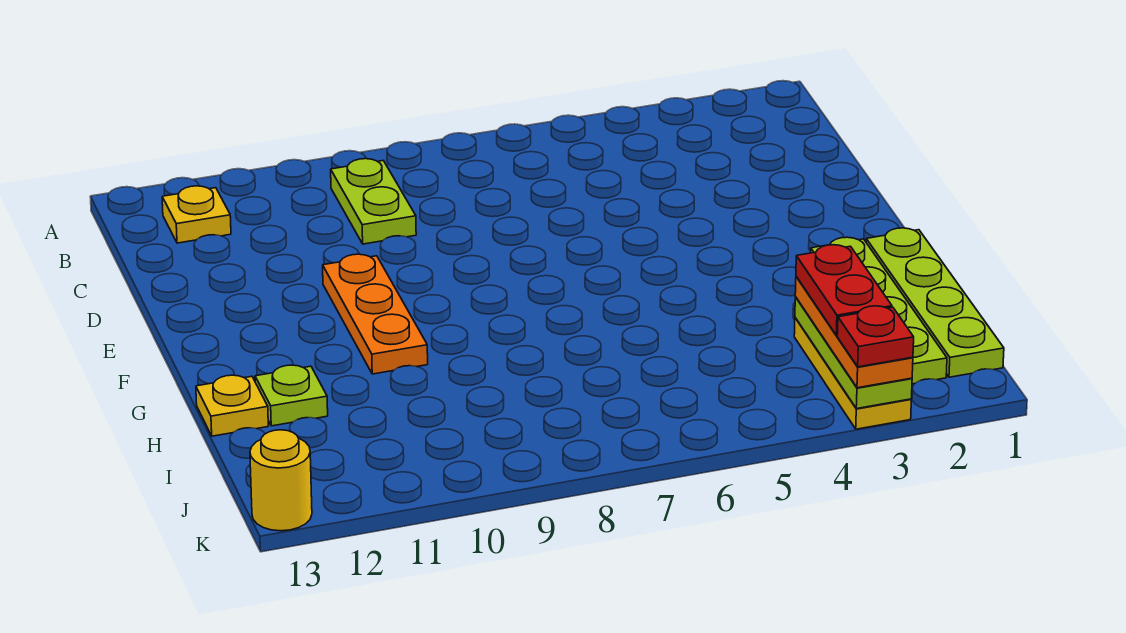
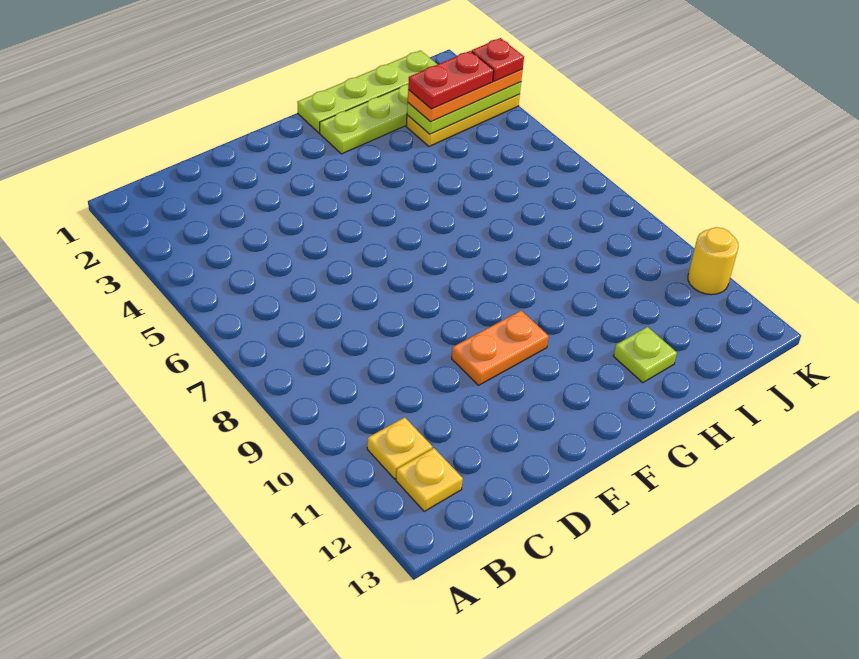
lime plate B9:C9 level 1 -> none
orange plate E10:G10 level 1 -> orange plate E10:F10 level 1
yellow plate H13 level 1 -> yellow plate B11 level 1
yellow round brick K13 level 1 -> yellow round brick K11 level 1

